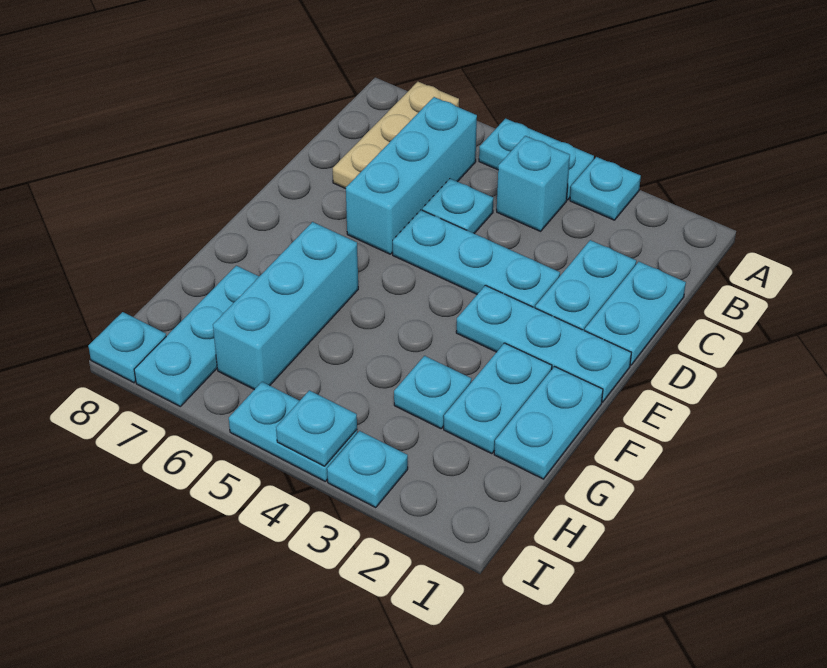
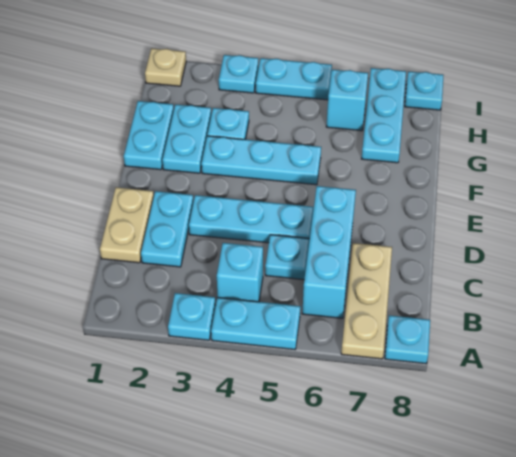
cyan plate C1:D1 level 1 -> tan plate C1:D1 level 1
cyan plate E1:E3 level 1 -> cyan plate F3:F5 level 1
cyan brick F6:H6 level 1 -> cyan brick H6 level 1
none -> tan plate I1 level 1
cyan plate I4 level 2 -> cyan plate A8 level 1

